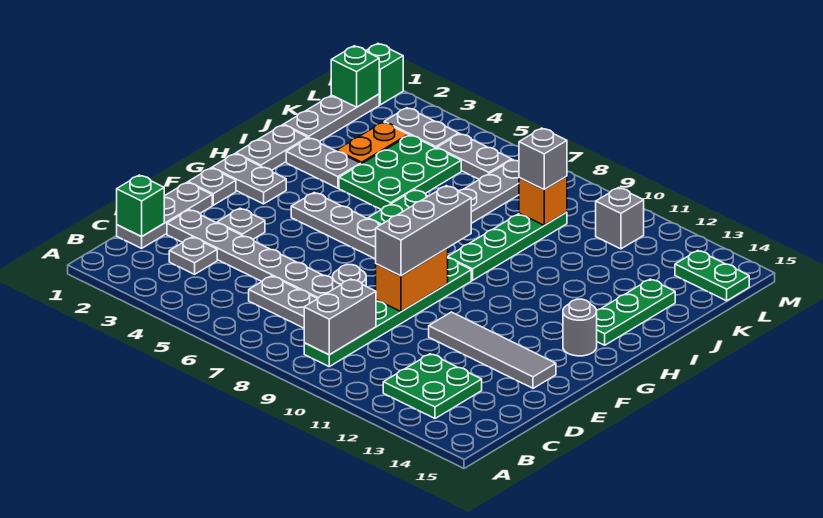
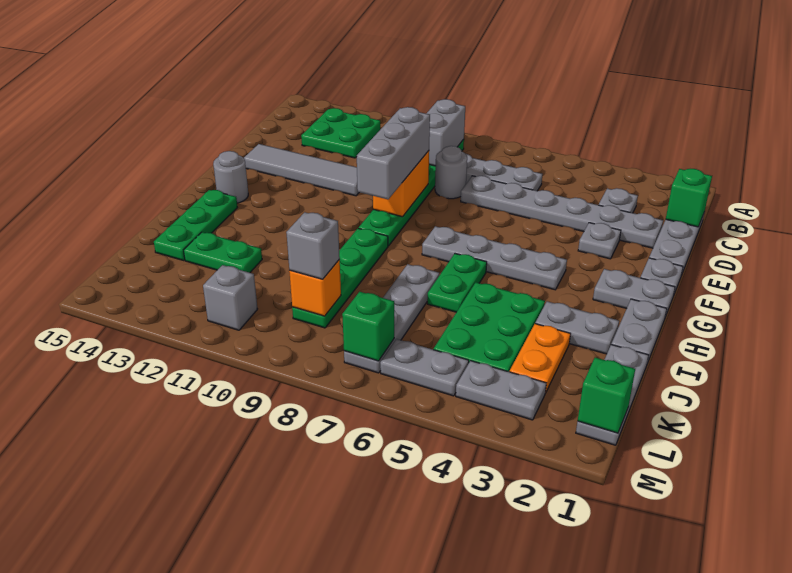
green plate L14:L15 level 1 -> green plate J12:J13 level 1
green brick M1 level 1 -> green brick L7 level 2

